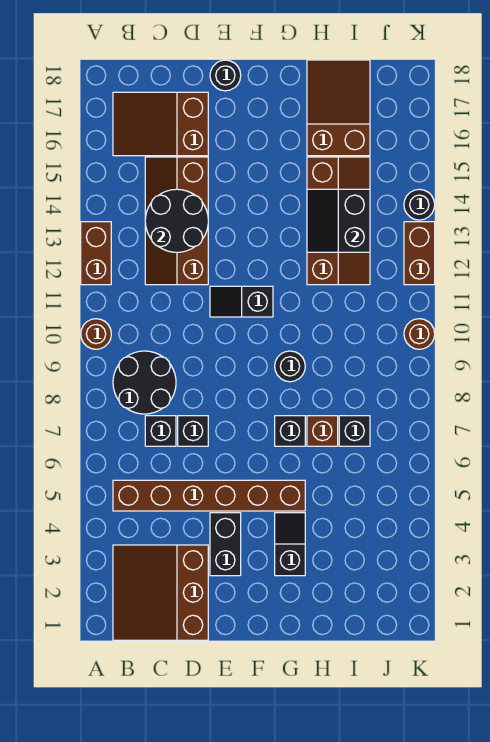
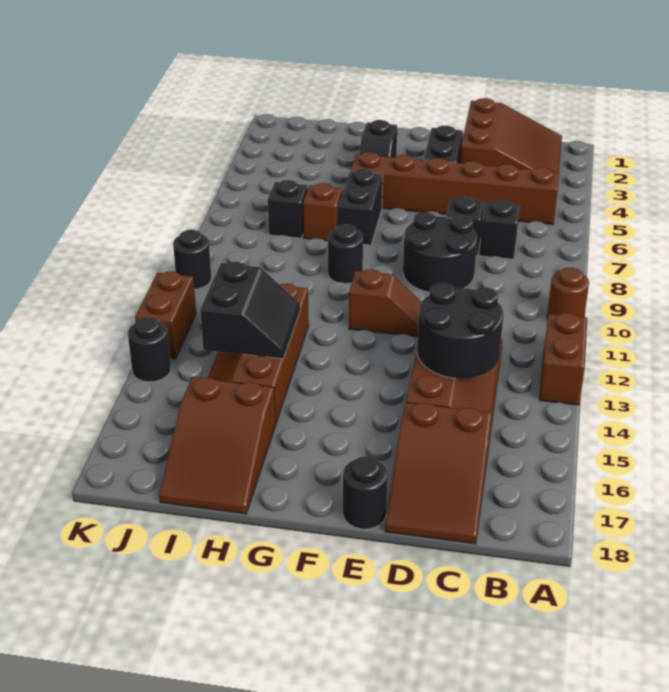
black round brick B8:C9 level 1 -> black round brick D8:E9 level 1
brown slope B16:D17 level 1 top D -> brown slope C16:D18 level 1 top 16
black slope E11:F11 level 1 top F -> brown slope E11:F11 level 1 top F
black brick G7 level 1 -> black brick G6:G7 level 1
brown round brick K10 level 1 -> black round brick K10 level 1

